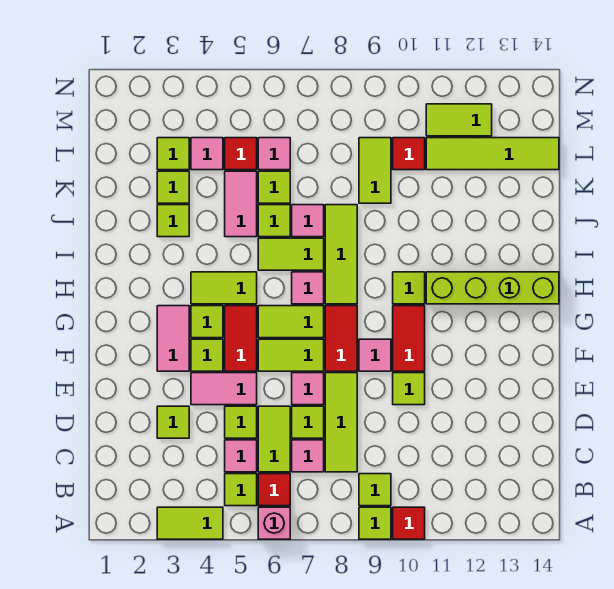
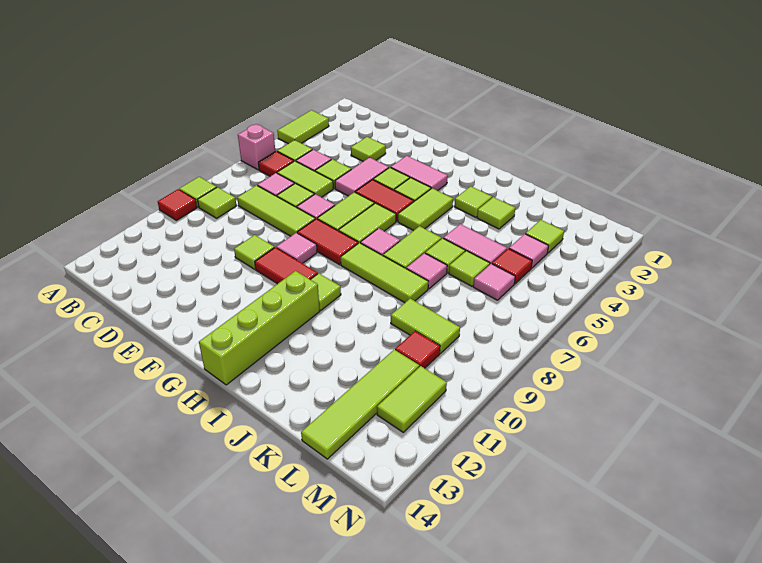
lime tile K3 level 1 -> lime tile I3 level 1

